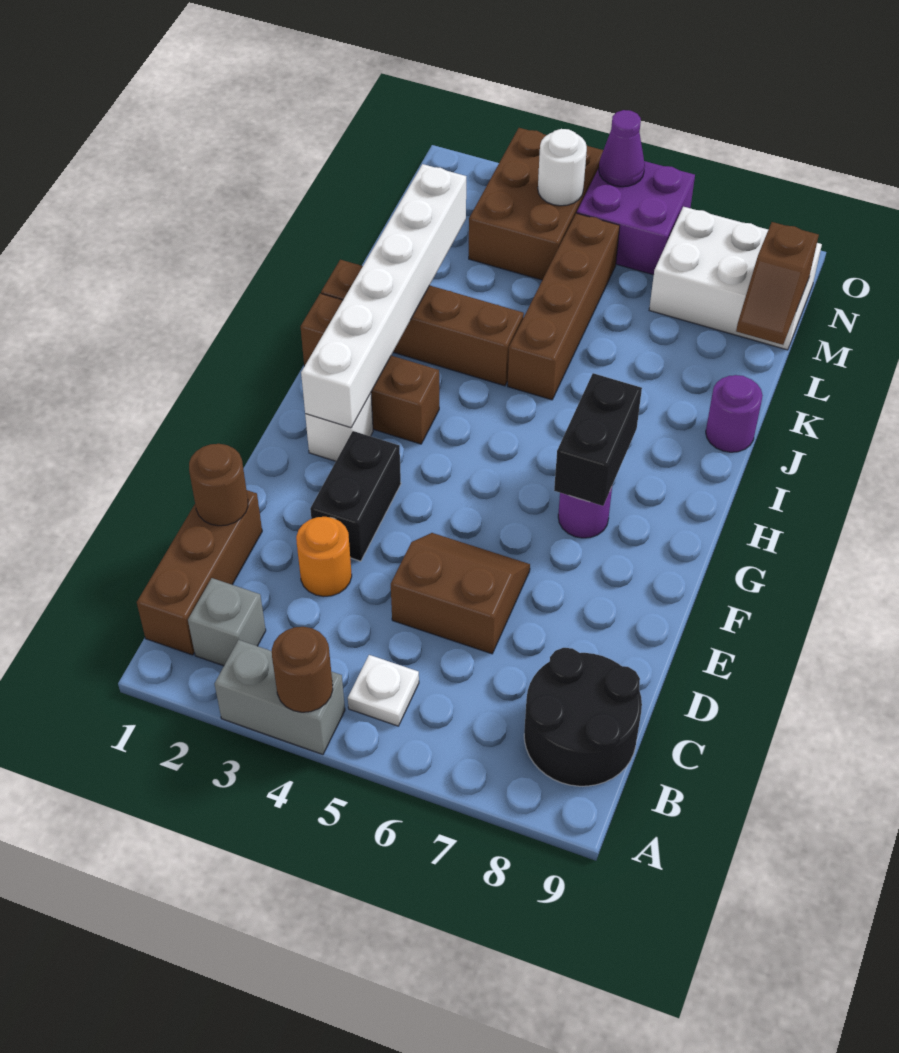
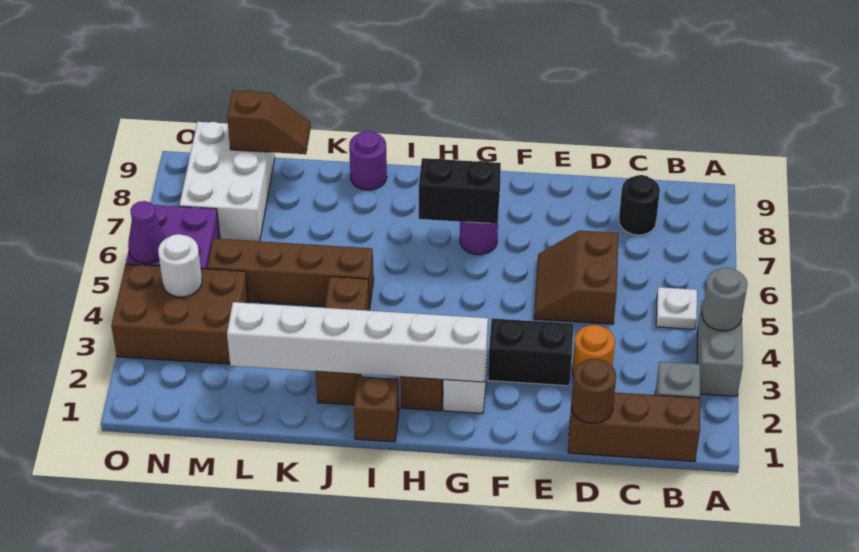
brown round brick A4 level 2 -> grey round brick A4 level 2
black round brick B8:C9 level 1 -> black round brick C8 level 1
brown brick J1:J4 level 1 -> brown brick J2:J4 level 1

